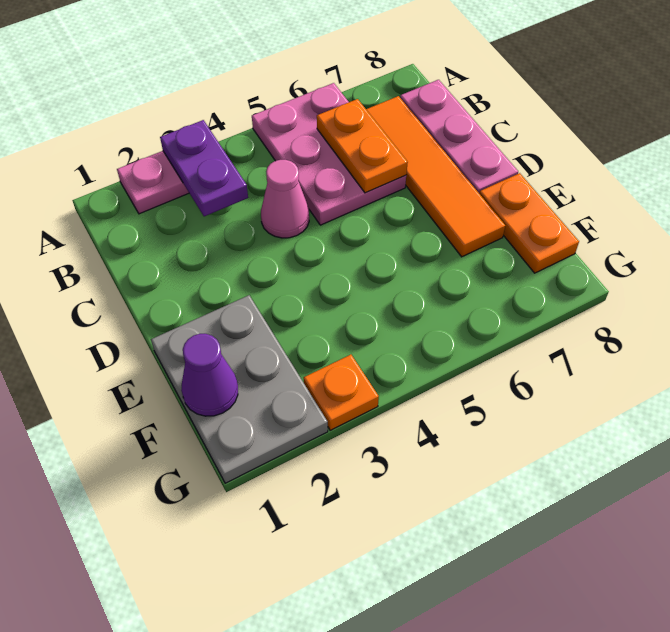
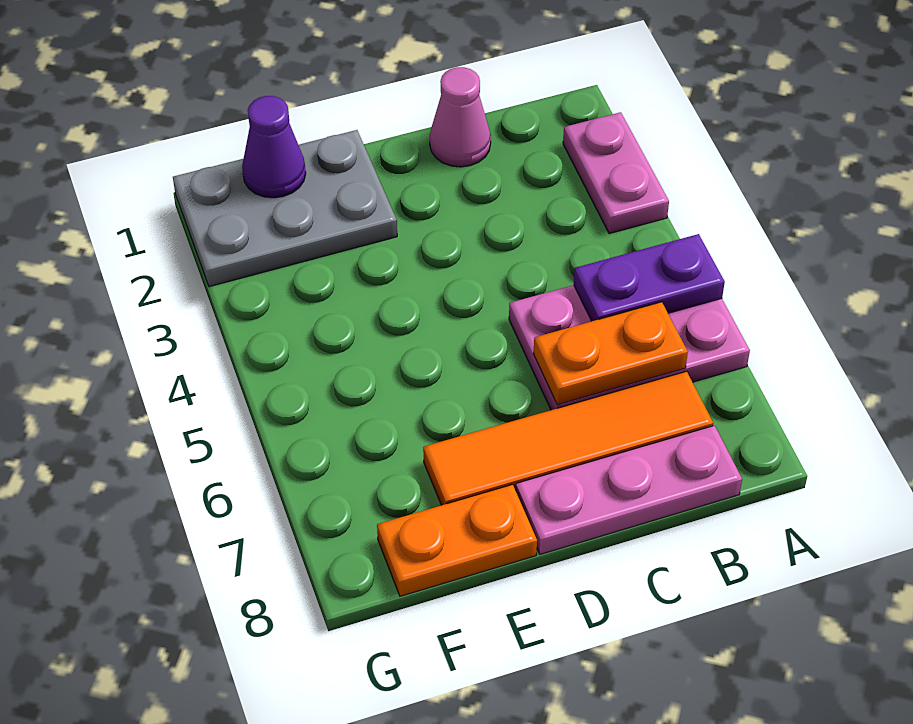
purple plate A3:B3 level 2 -> purple plate A5:B5 level 2
pink cone C4 level 1 -> pink cone C1 level 1
orange plate G3 level 1 -> none

